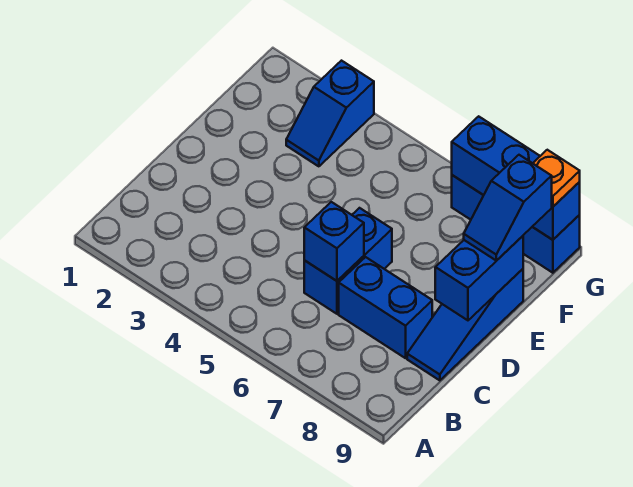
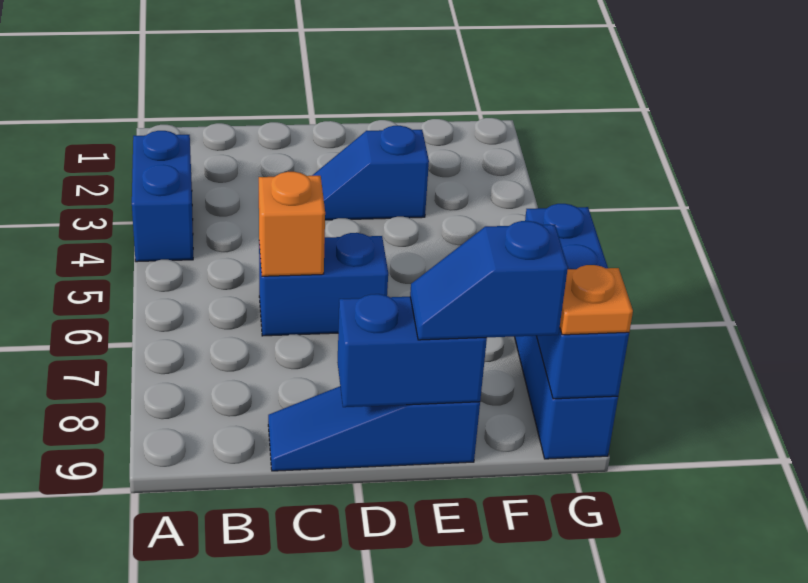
blue brick C6 level 2 -> orange brick C6 level 2
blue brick C7:C8 level 1 -> blue brick A3:A4 level 1
blue slope F3:G3 level 1 top G -> blue slope D3:E3 level 1 top E

